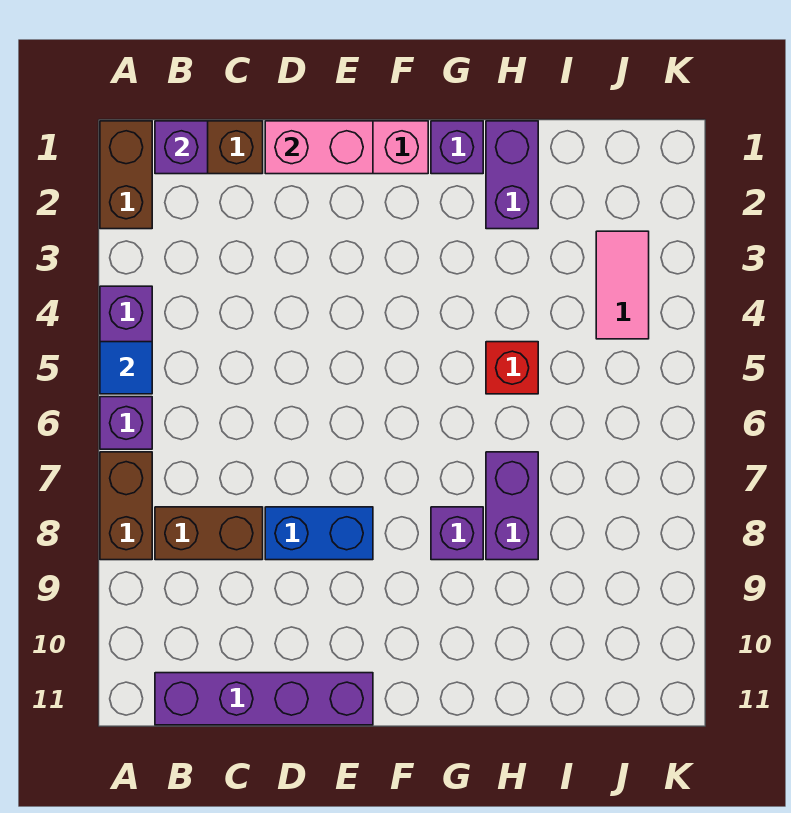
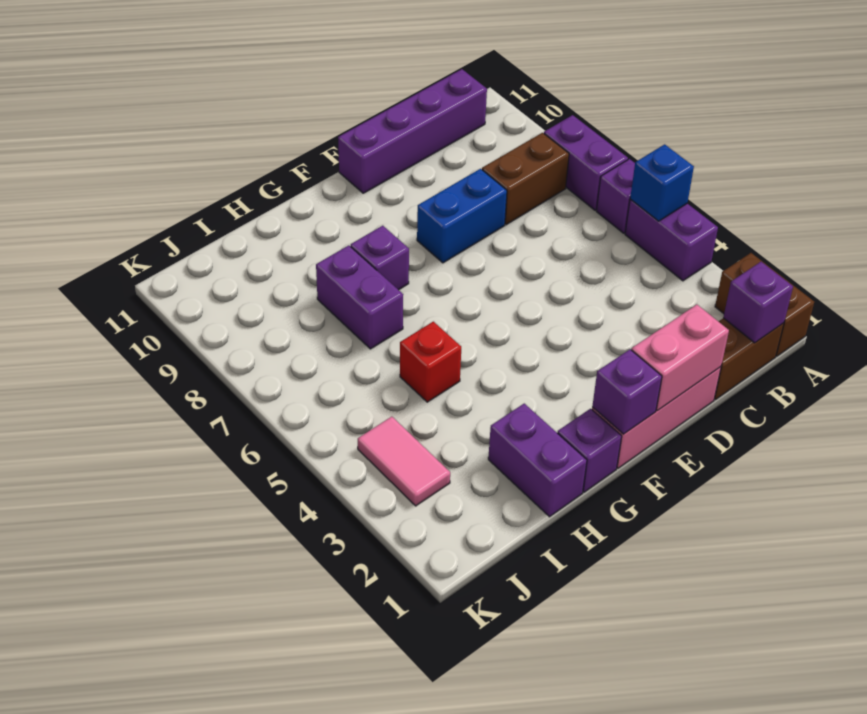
blue tile A5 level 2 -> blue brick A5 level 2
brown brick A7:A8 level 1 -> purple brick A7:A8 level 1
none -> purple brick F1 level 2

